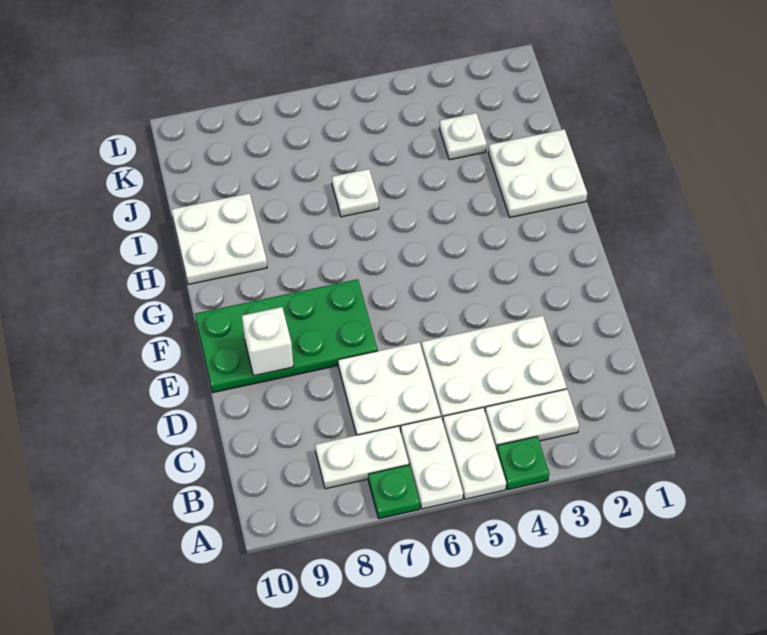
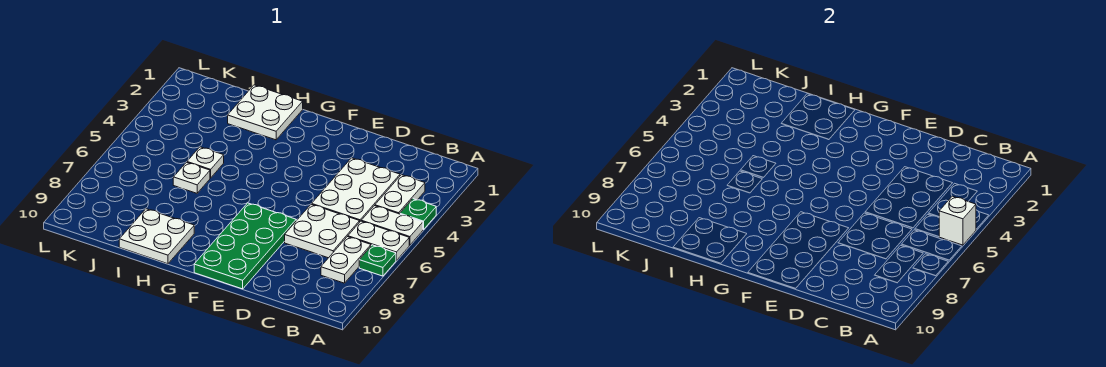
white brick E9 level 2 -> white brick A5 level 2
white plate J3 level 1 -> white plate I5 level 1

